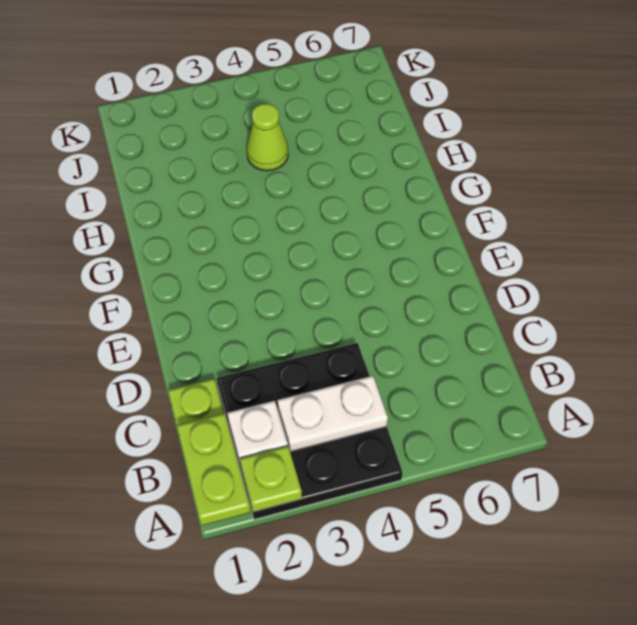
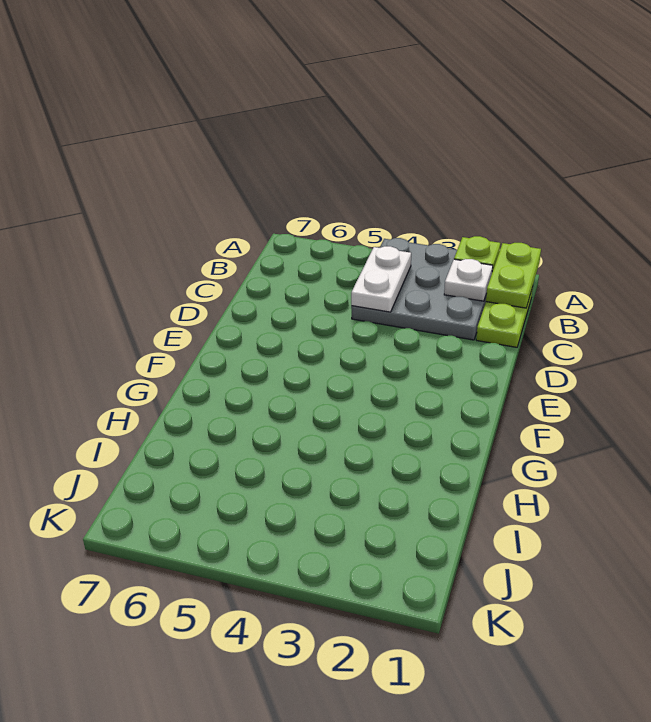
black plate A2:C4 level 1 -> grey plate A2:C4 level 1
white plate B3:B4 level 2 -> white plate B4:C4 level 2
lime cone I4 level 1 -> none

